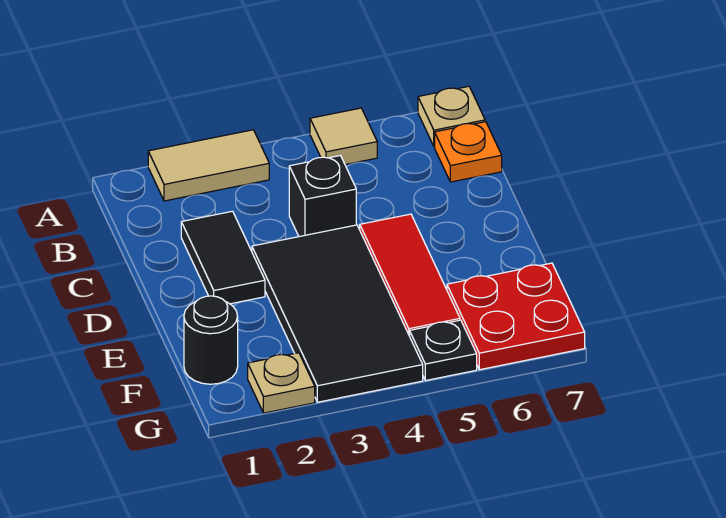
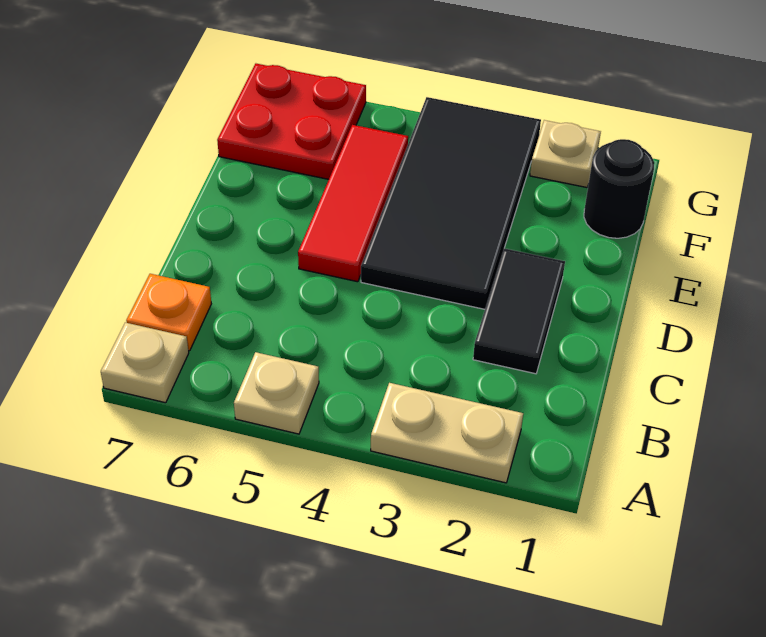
tan tile A2:A3 level 1 -> tan plate A2:A3 level 1
tan tile A5 level 1 -> tan plate A5 level 1
black brick C4 level 1 -> none
black plate G5 level 1 -> none

